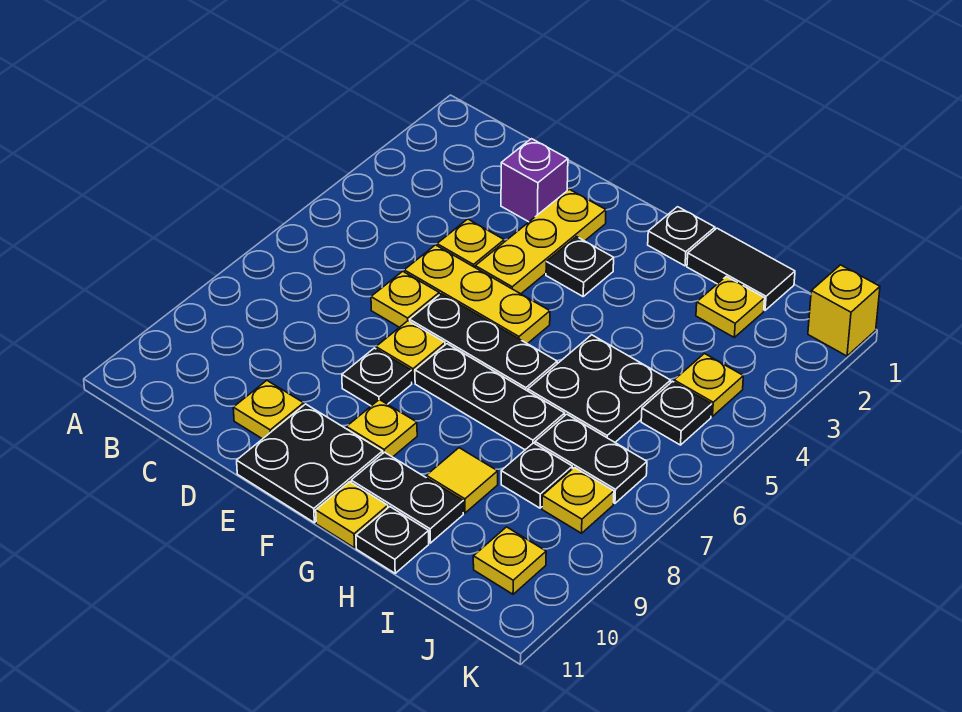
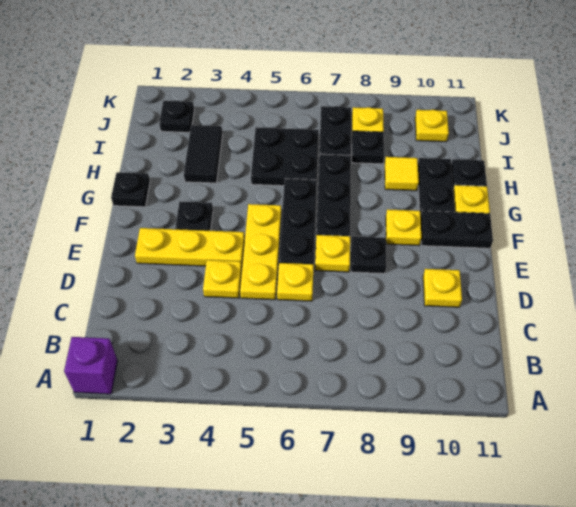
purple brick D2 level 1 -> purple brick A1 level 1
black plate E10:F11 level 1 -> black plate F10:F11 level 1
black tile H1:I1 level 1 -> black tile H3:I3 level 1
yellow plate I2 level 1 -> none
yellow plate J4 level 1 -> none
black plate J5 level 1 -> black plate J2 level 1
yellow brick K1 level 1 -> none

